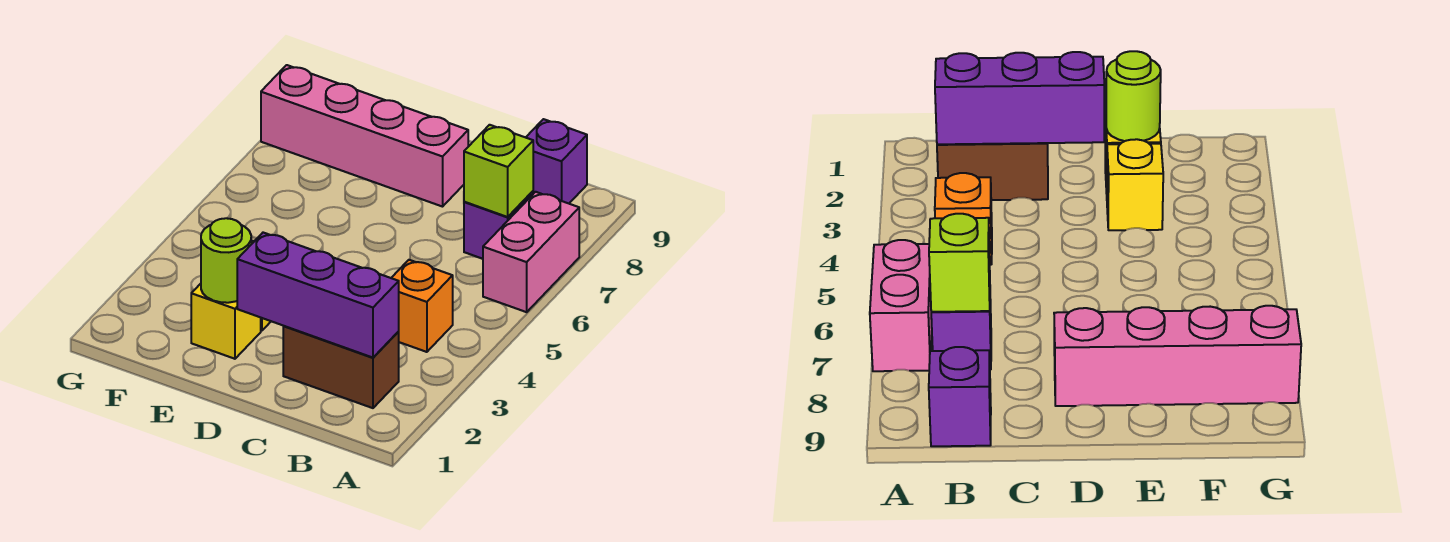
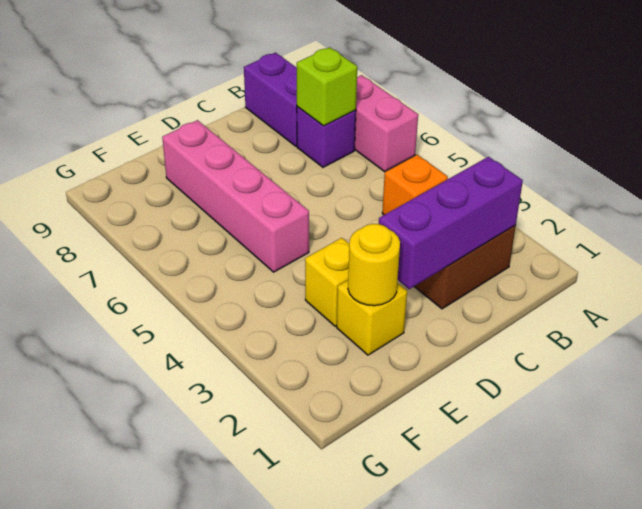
purple brick B9 level 1 -> purple brick B8:B9 level 1
pink brick D8:G8 level 1 -> pink brick E5:E8 level 1
lime round brick E2 level 2 -> yellow round brick E2 level 2

